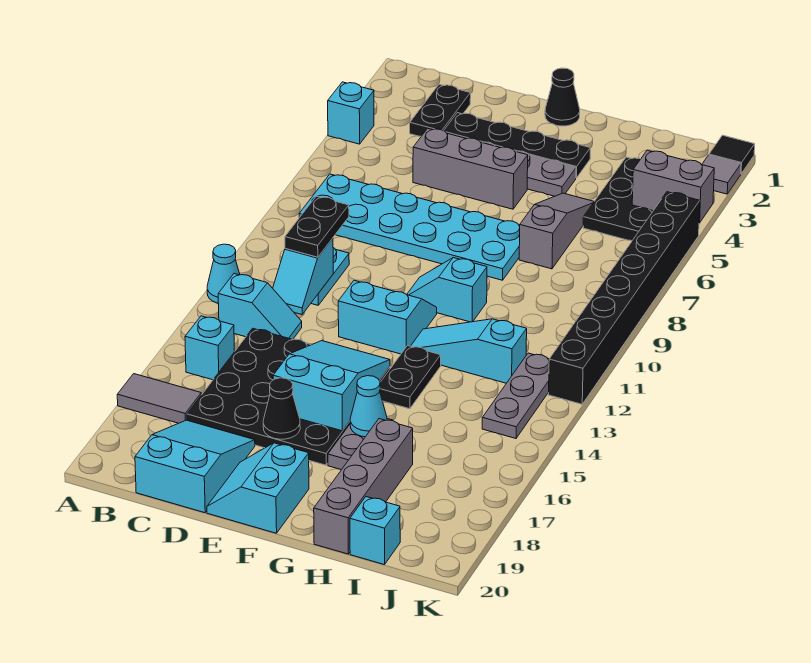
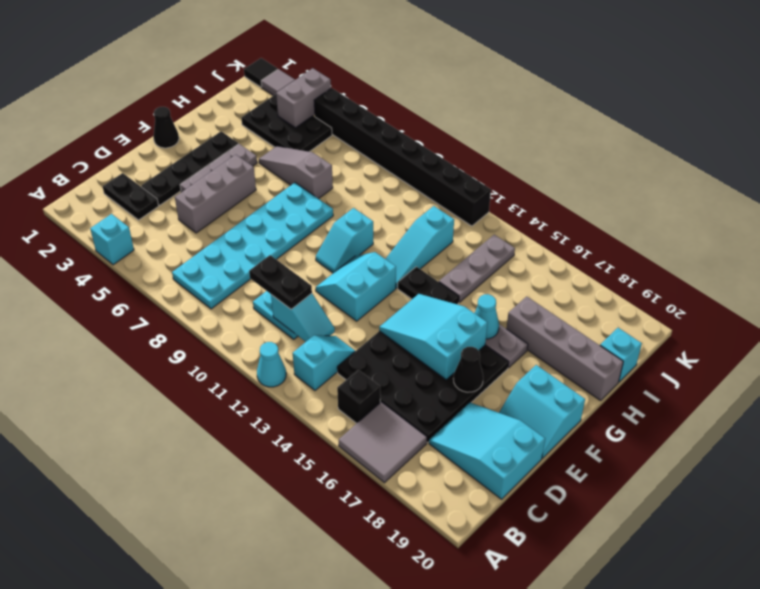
grey tile A17:B17 level 1 -> grey tile A16:B17 level 1
cyan brick B15 level 1 -> black brick B15 level 1
grey plate J12:J14 level 1 -> grey plate H14:J14 level 1

